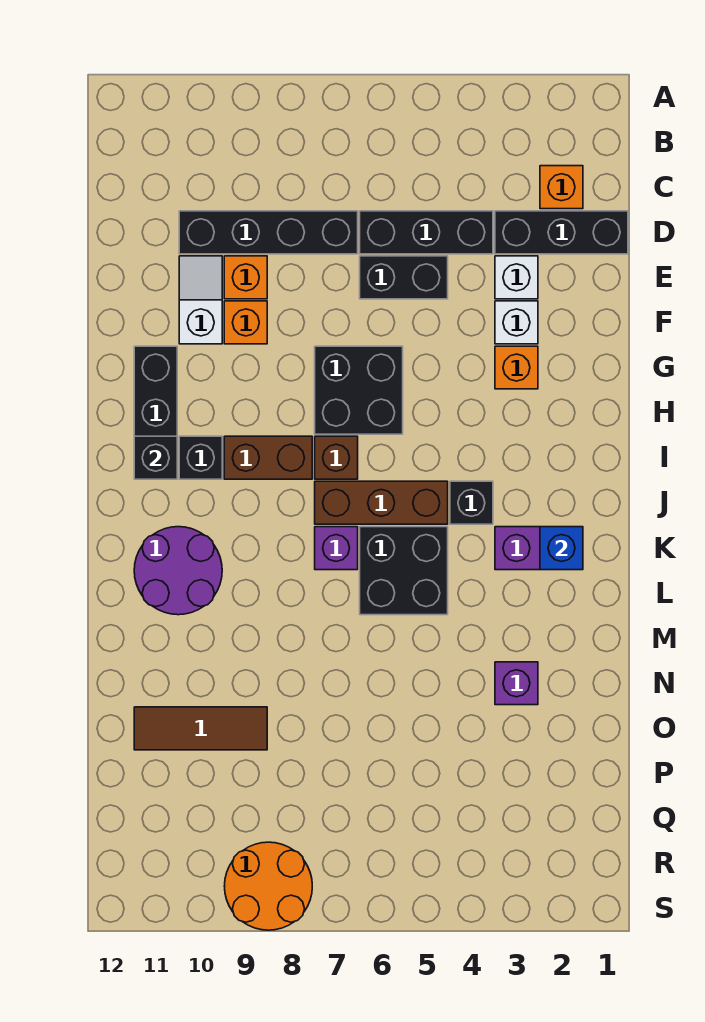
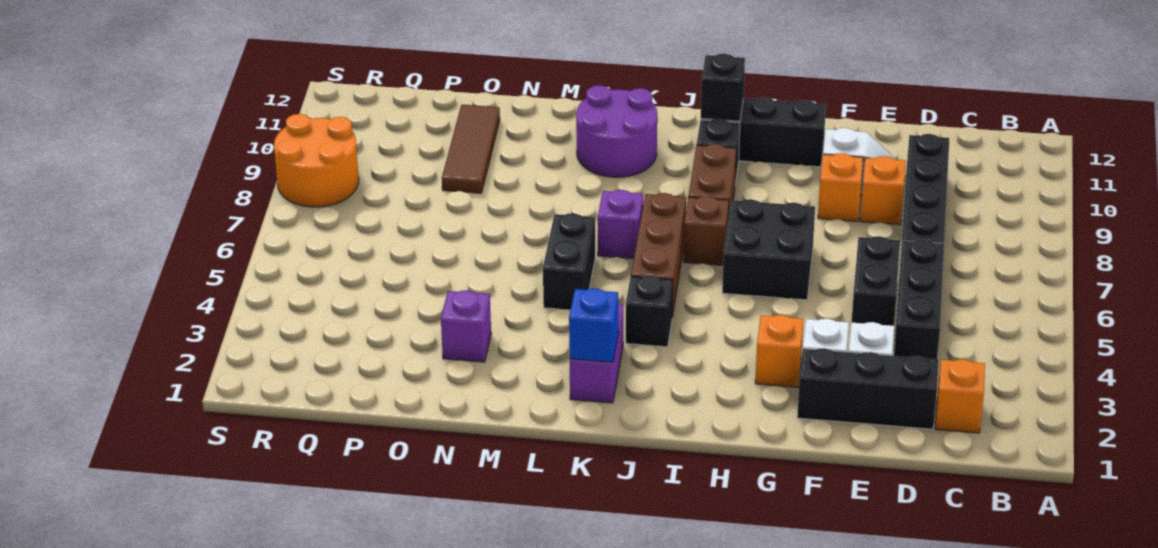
black brick D1:D3 level 1 -> black brick D2:F2 level 1
black brick K5:L6 level 1 -> black brick L5:L6 level 1

